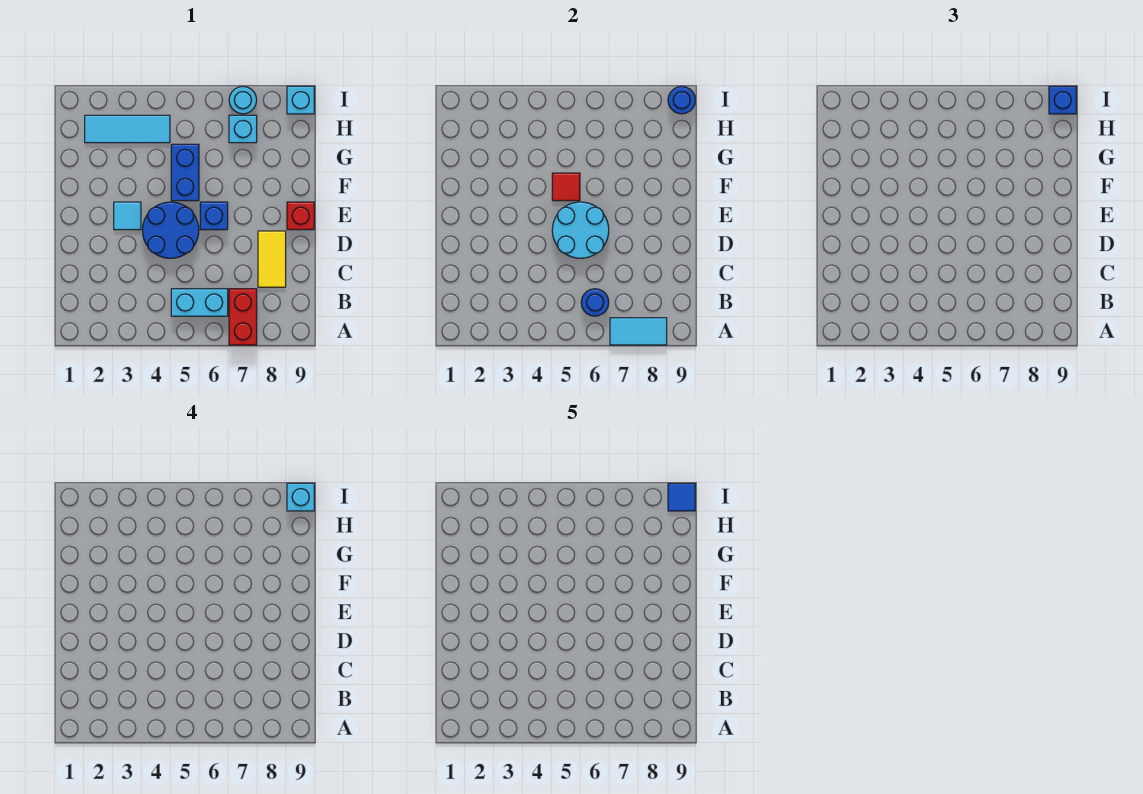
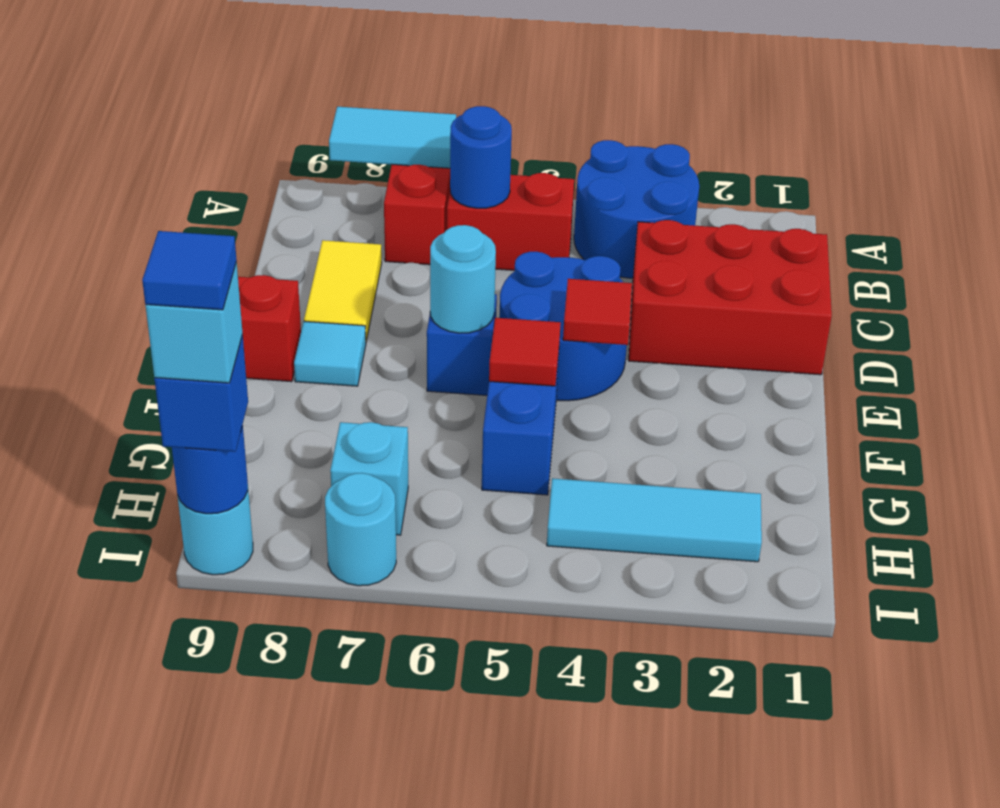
none -> blue round brick A3:B4 level 1
cyan brick B5:B6 level 1 -> red brick B5:B6 level 1
none -> red brick C1:D3 level 1
cyan round brick D5:E6 level 2 -> cyan round brick E6 level 2
cyan tile E3 level 1 -> cyan tile E8 level 1
none -> red tile E4 level 2
cyan brick I9 level 1 -> cyan round brick I9 level 1

